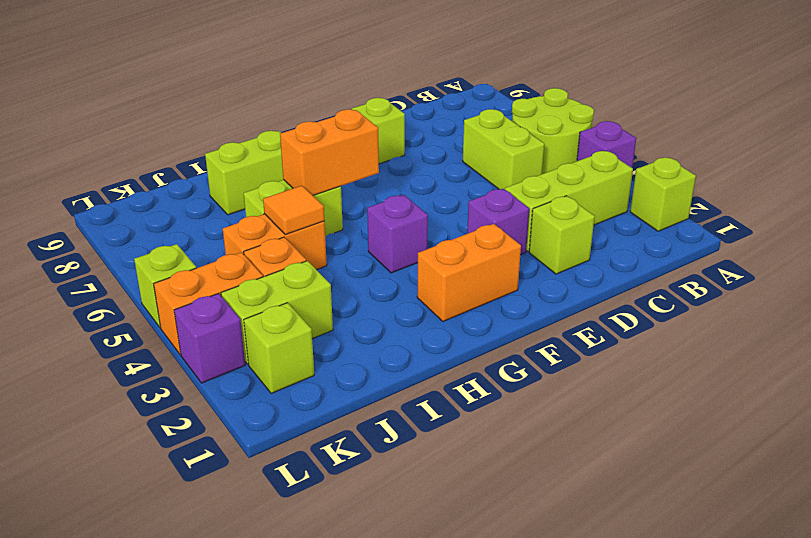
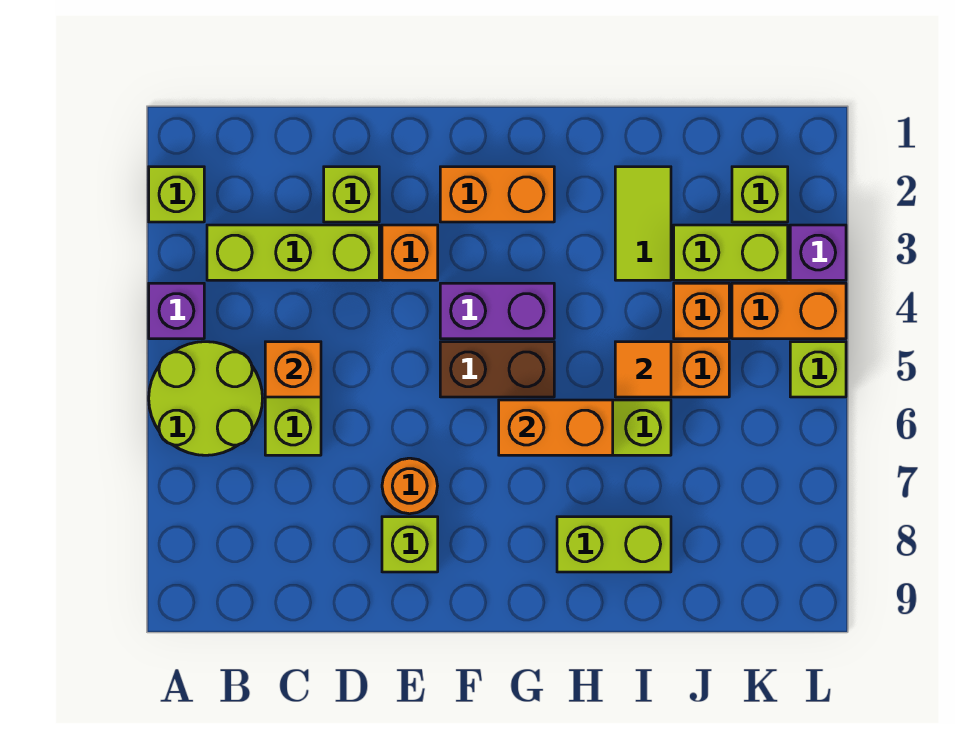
none -> orange brick C5 level 2
purple brick E3 level 1 -> orange brick E3 level 1
none -> orange round brick E7 level 1
none -> brown brick F5:G5 level 1
purple brick G4 level 1 -> purple brick F4:G4 level 1
none -> lime tile I2:I3 level 1

